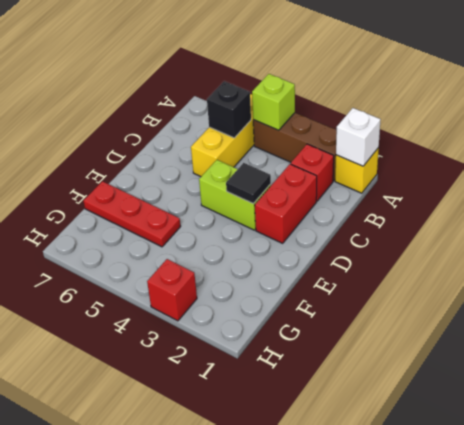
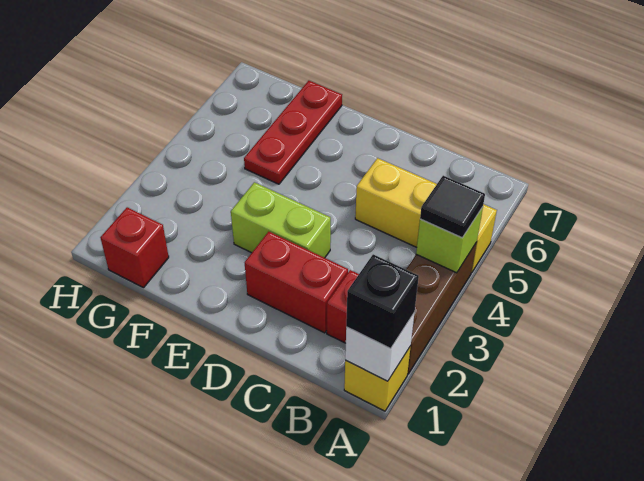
black brick B5 level 2 -> black brick A1 level 3
lime brick D3:D4 level 1 -> lime brick D3:E3 level 1
black tile D3 level 2 -> black tile A4 level 3
red brick H3 level 1 -> red brick G1 level 1

